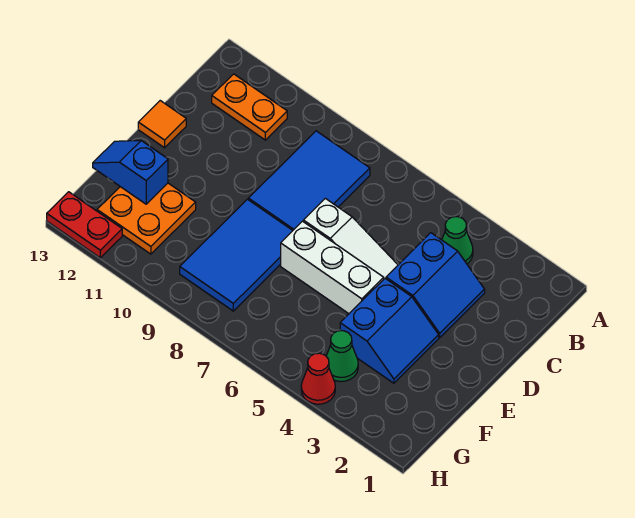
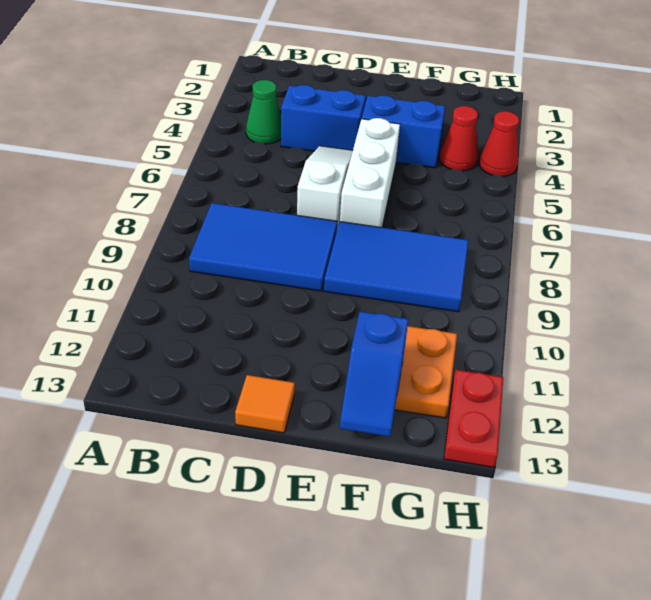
orange plate B11:B12 level 1 -> none
green cone G4 level 1 -> red cone G4 level 1

